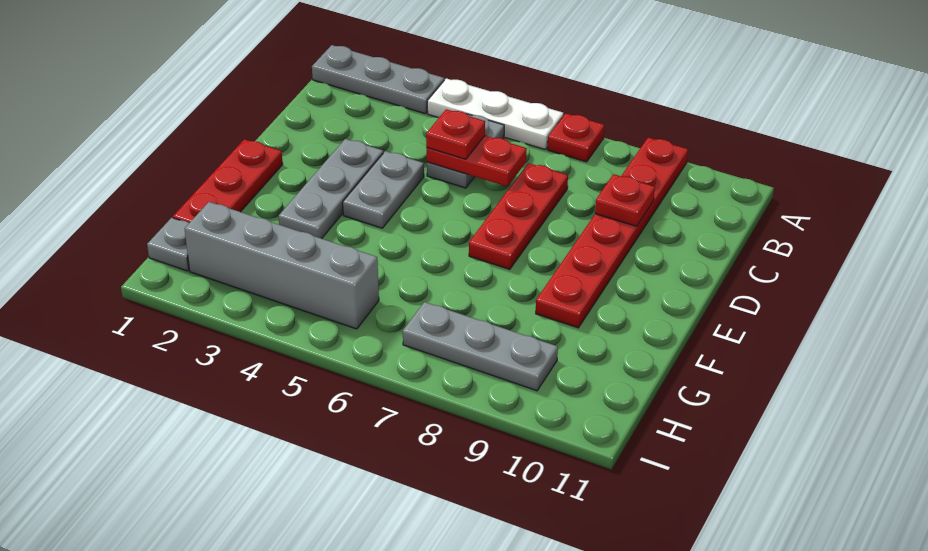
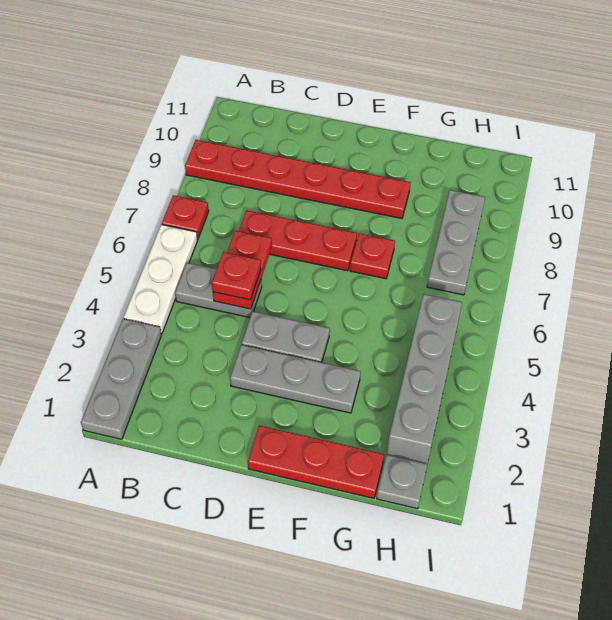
red plate C9 level 2 -> red plate F7 level 1

